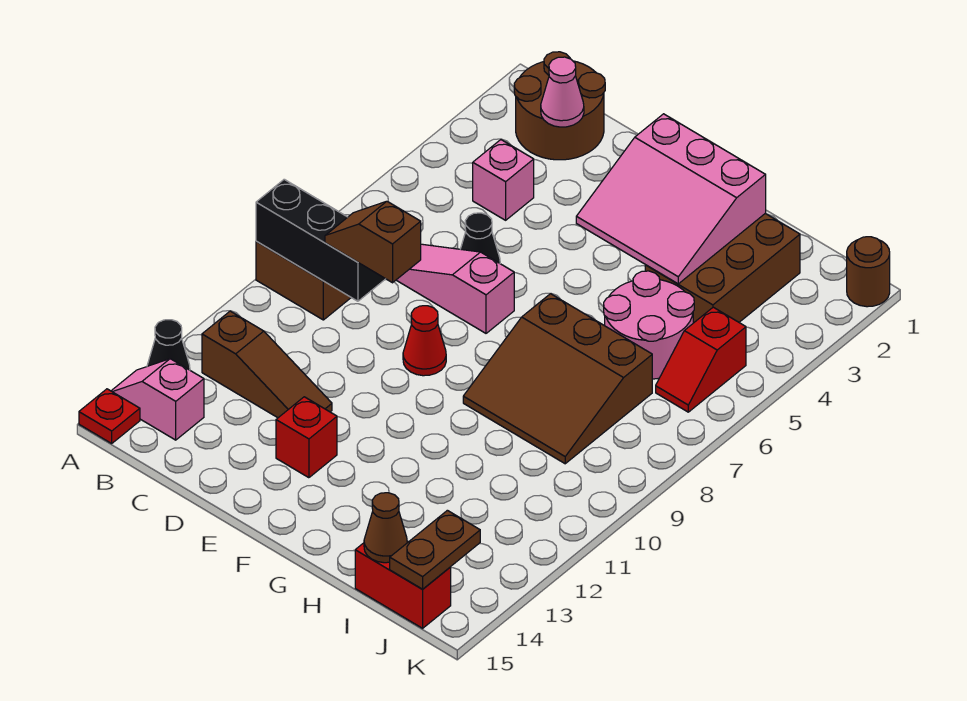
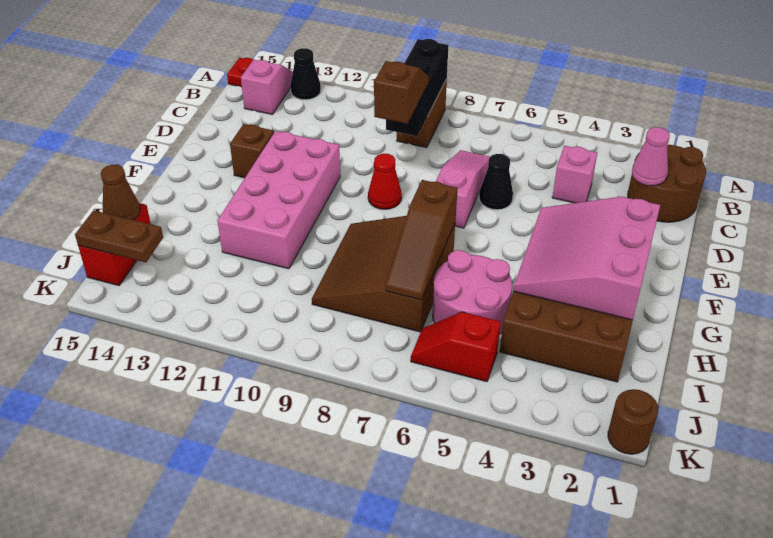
brown slope B12:D12 level 1 top B -> brown slope G7:I7 level 2 top G
none -> pink brick E11:H12 level 1
red brick E13 level 1 -> brown brick E13 level 1

